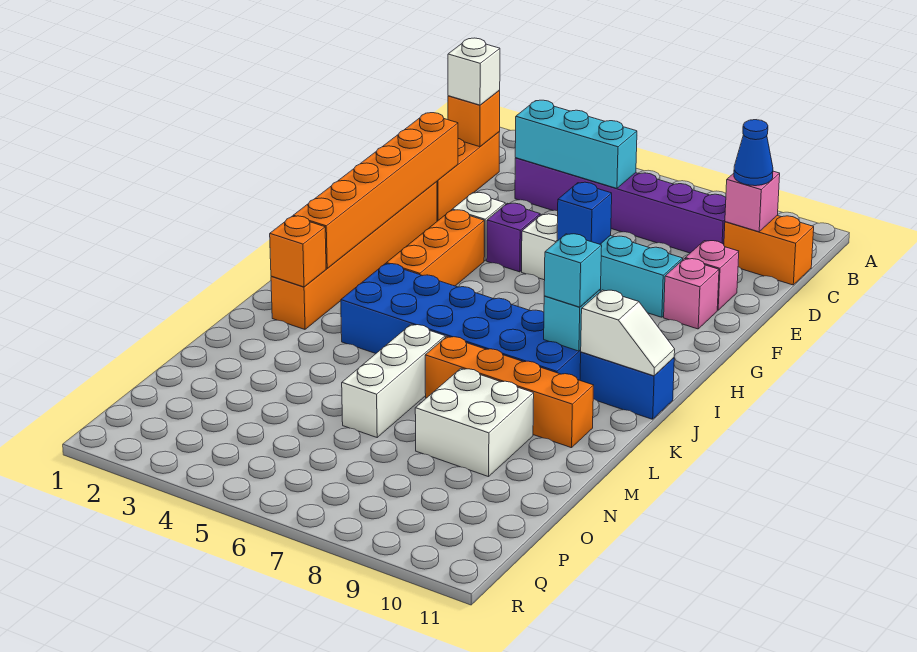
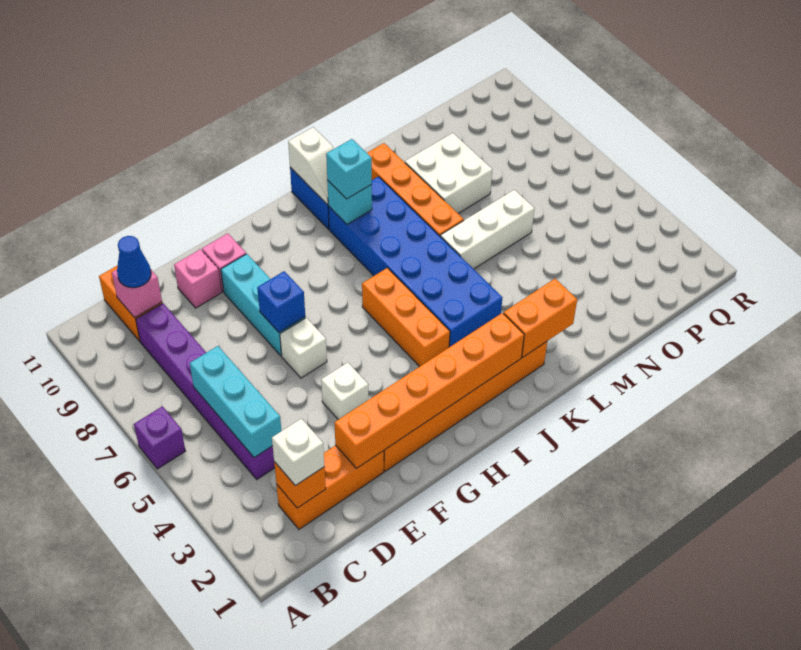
purple brick F5 level 1 -> purple brick A6 level 1
orange brick G4:I4 level 1 -> orange brick I4:I6 level 1
white slope J10:J11 level 2 top 10 -> white slope J10:J11 level 2 top 11
orange brick K2 level 2 -> orange brick K2:L2 level 2

